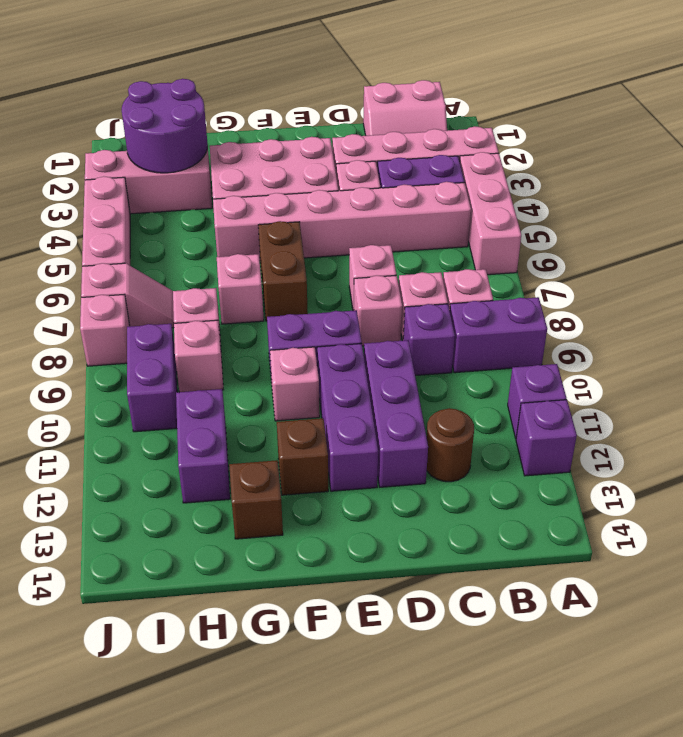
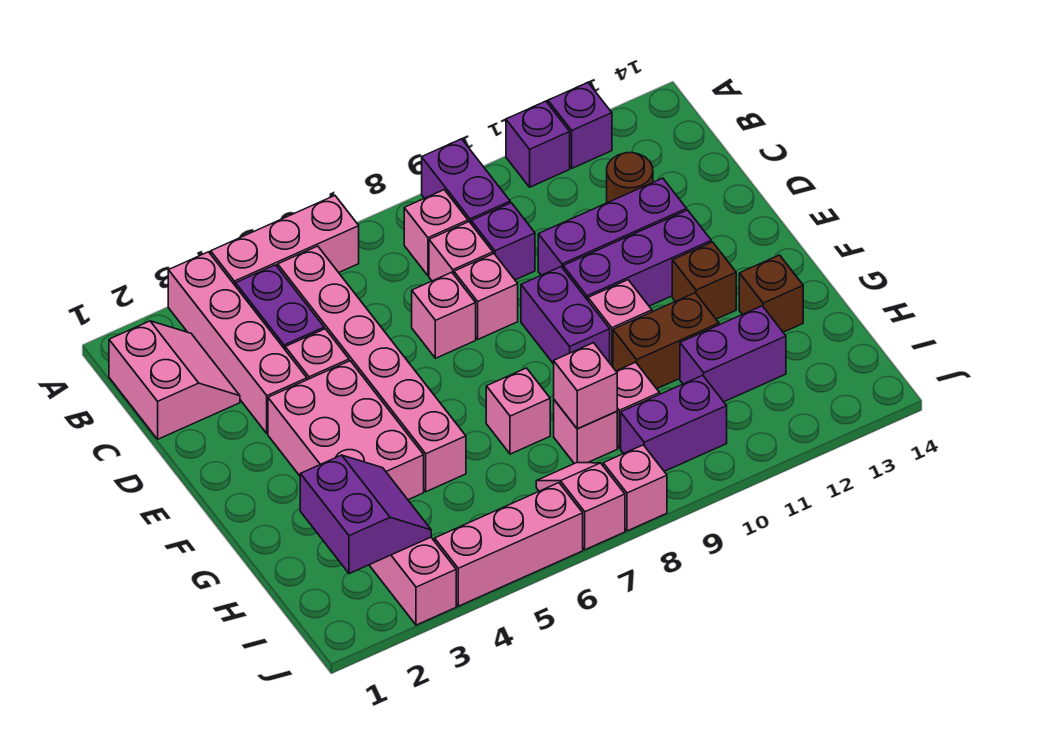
brown brick F6:F7 level 1 -> brown brick G10:G11 level 1
purple round brick H2:I3 level 2 -> purple slope H2:I3 level 2 top 2
none -> pink brick H8 level 2

